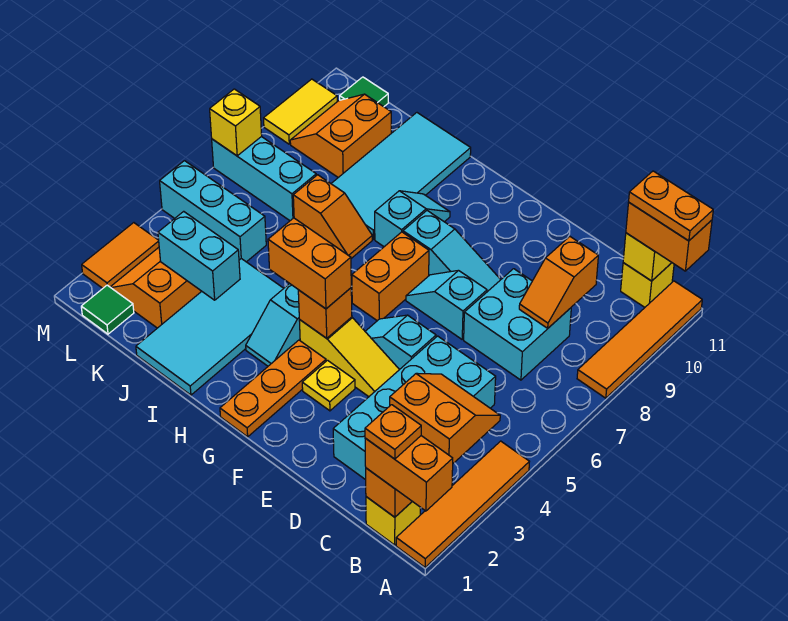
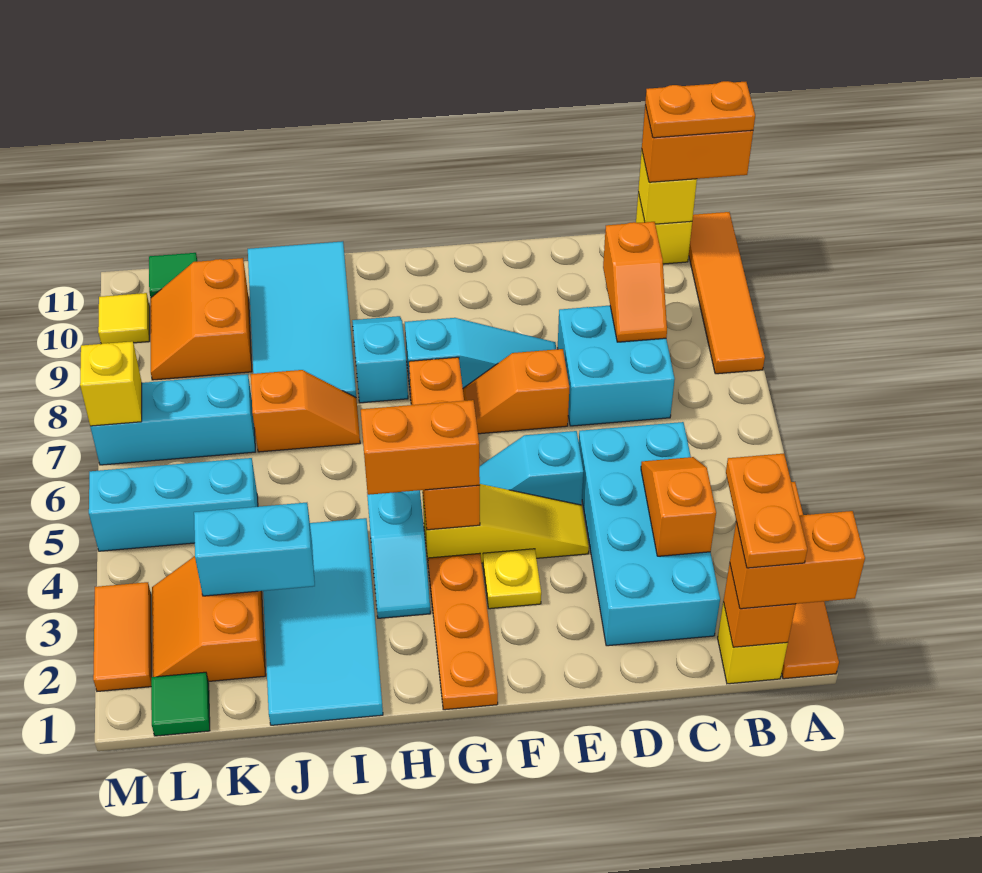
orange plate B1 level 4 -> orange plate B1:B2 level 4
orange slope B3:C4 level 2 top 3 -> orange slope C3:C4 level 2 top 3
cyan slope E7:F7 level 1 top E -> orange slope E7:F7 level 1 top E
yellow tile M9:M10 level 1 -> yellow tile M10 level 1

